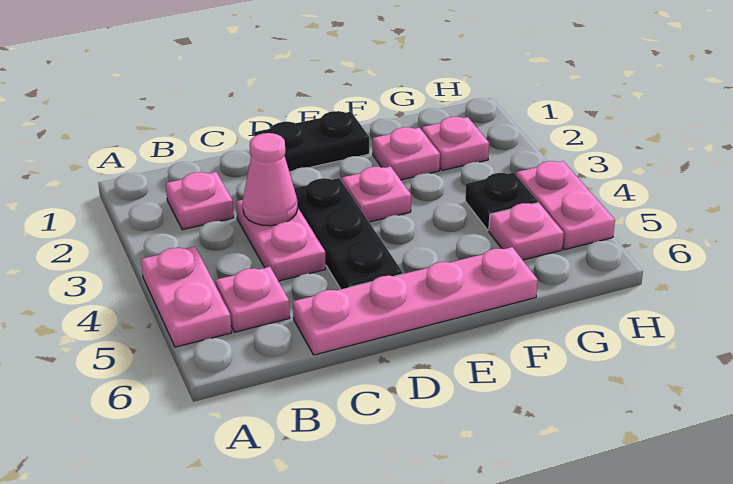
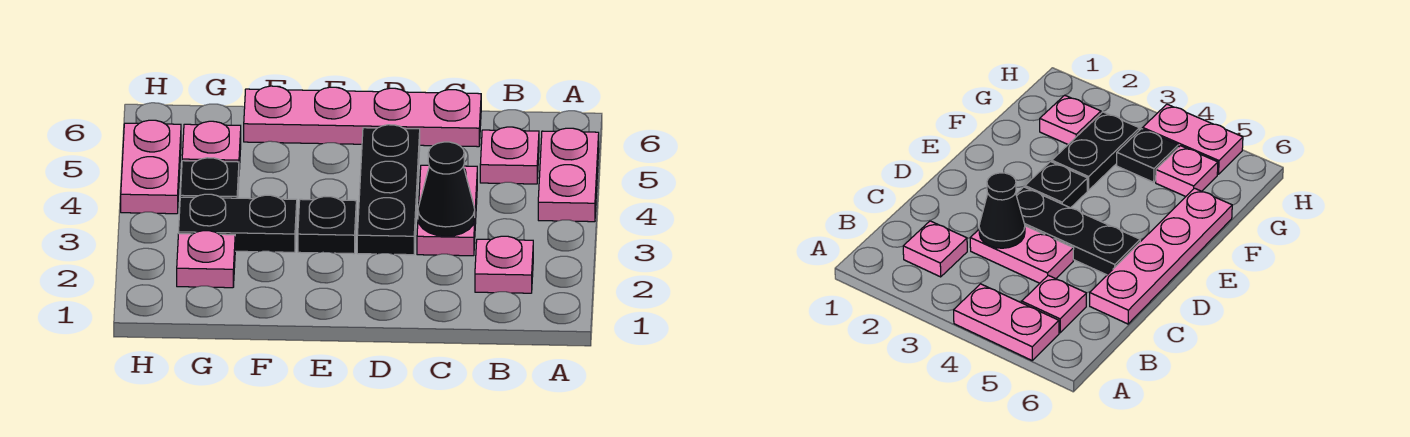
pink cone C3 level 2 -> black cone C3 level 2
black plate D1:E1 level 1 -> black plate F3:G3 level 1
pink plate E3 level 1 -> black plate E3 level 1
pink plate F2 level 1 -> none

